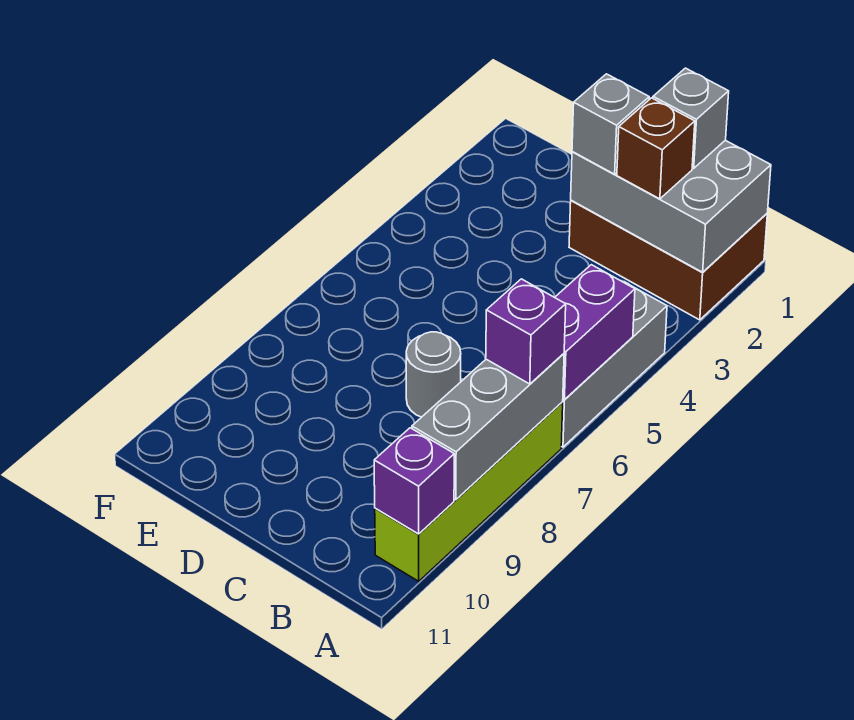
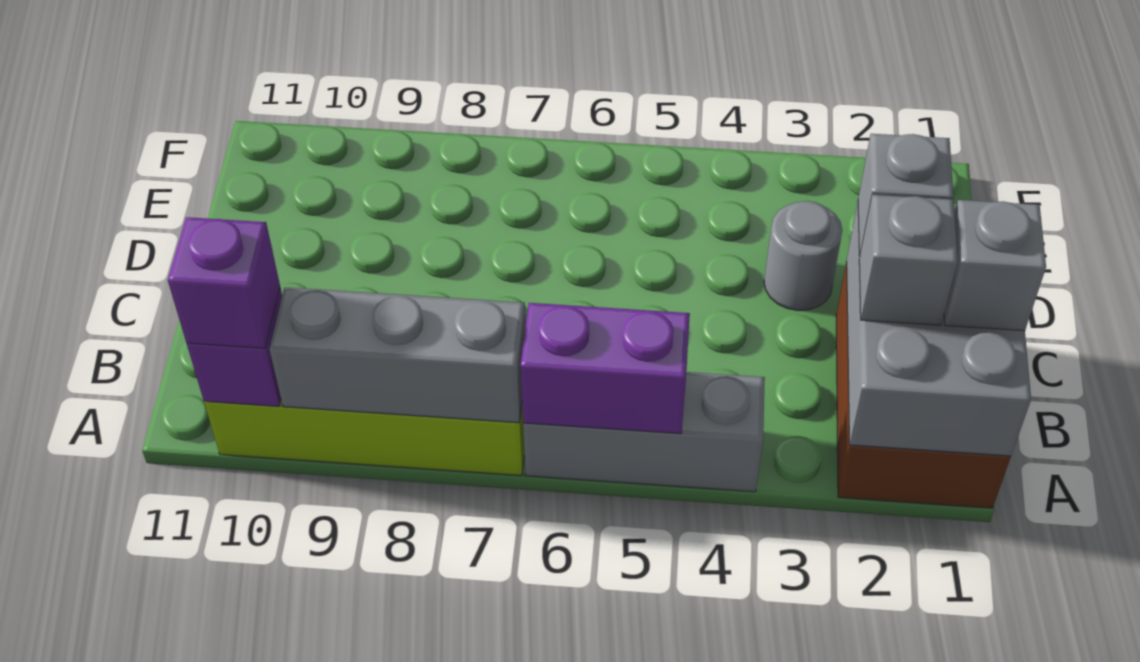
purple brick A7 level 3 -> purple brick A10 level 3
brown brick B2 level 3 -> grey brick B2 level 3
grey round brick C7 level 1 -> grey round brick D3 level 1

